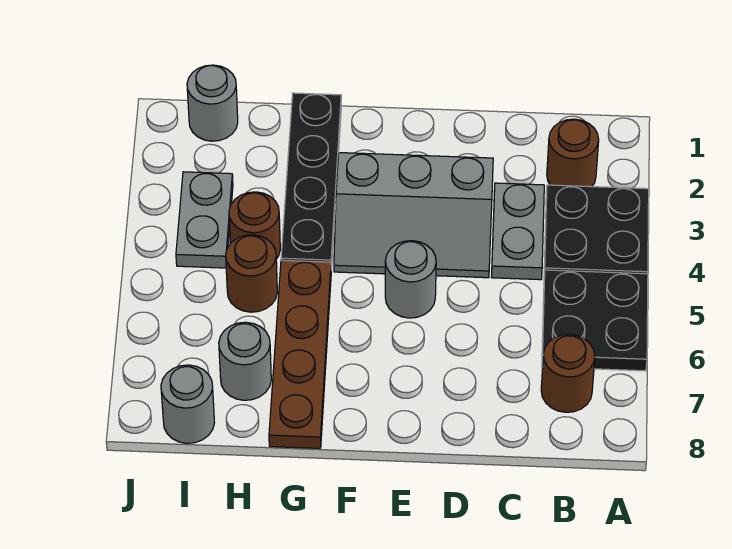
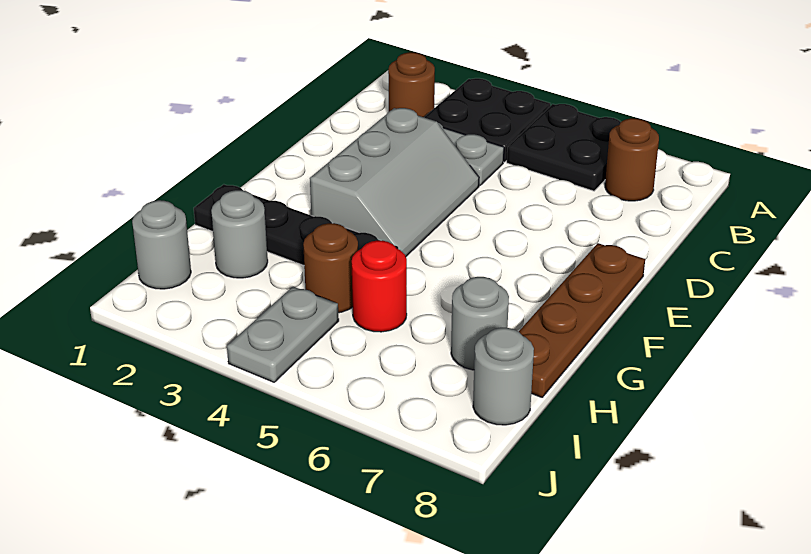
grey round brick E5 level 1 -> grey round brick H2 level 1
brown plate G5:G8 level 1 -> brown plate E8:H8 level 1
brown round brick H5 level 1 -> red round brick H5 level 1
grey plate I3:I4 level 1 -> grey plate I4:J4 level 1

